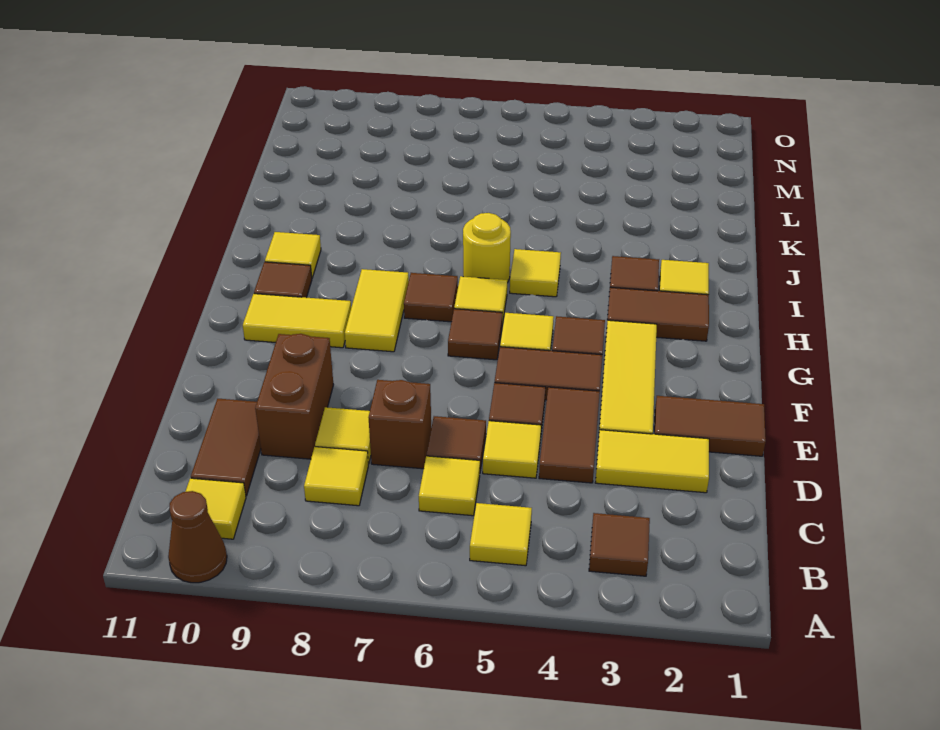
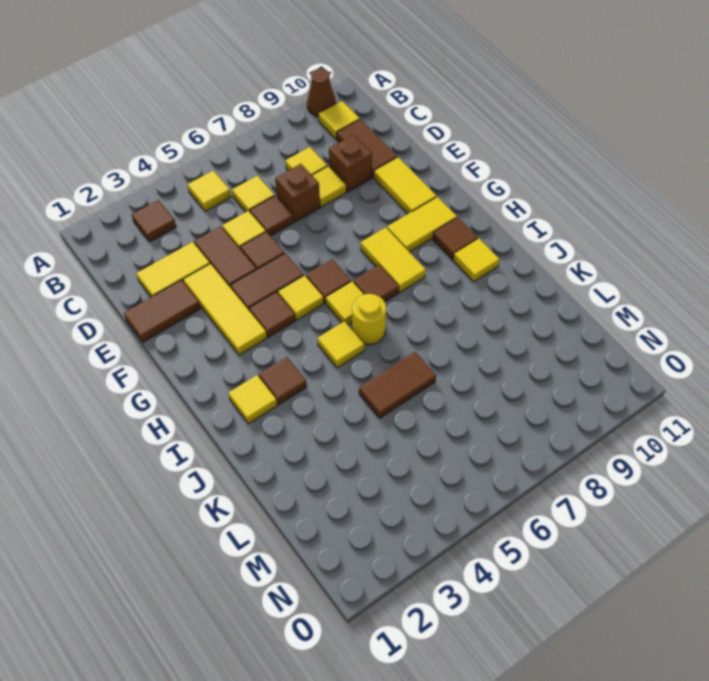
brown brick D9:E9 level 1 -> brown brick D9 level 1
none -> yellow tile E10:F10 level 1
brown tile H2:H3 level 1 -> brown tile K5:K6 level 1

